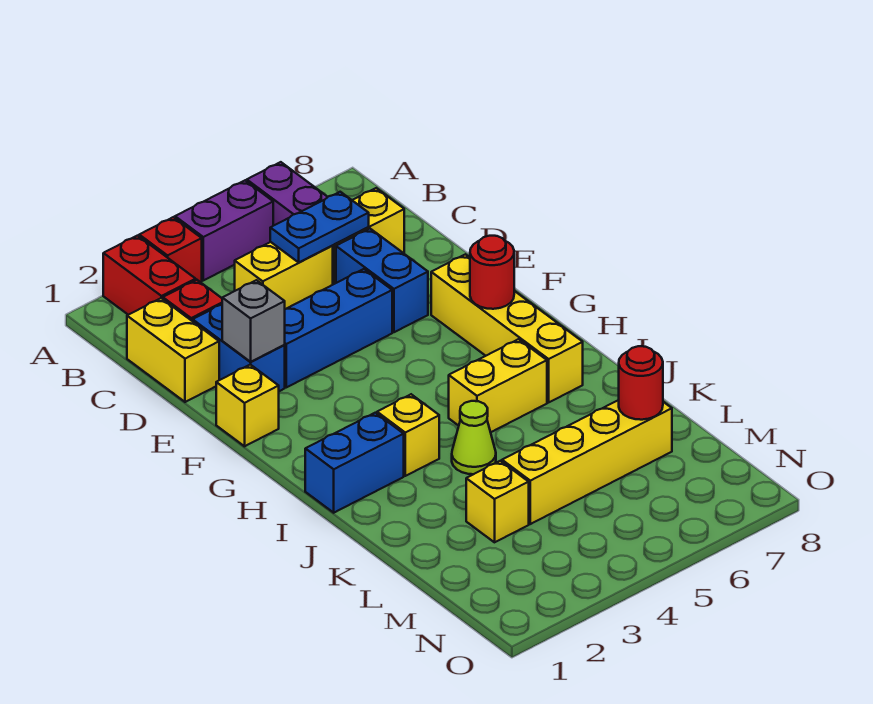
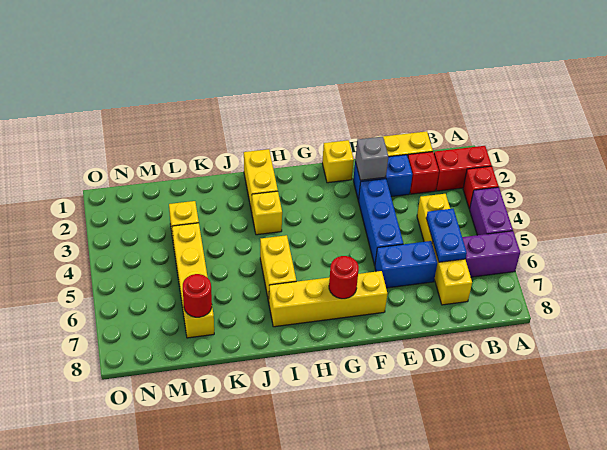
blue brick I1:I2 level 1 -> yellow brick I1:I2 level 1
lime cone J4 level 1 -> none

